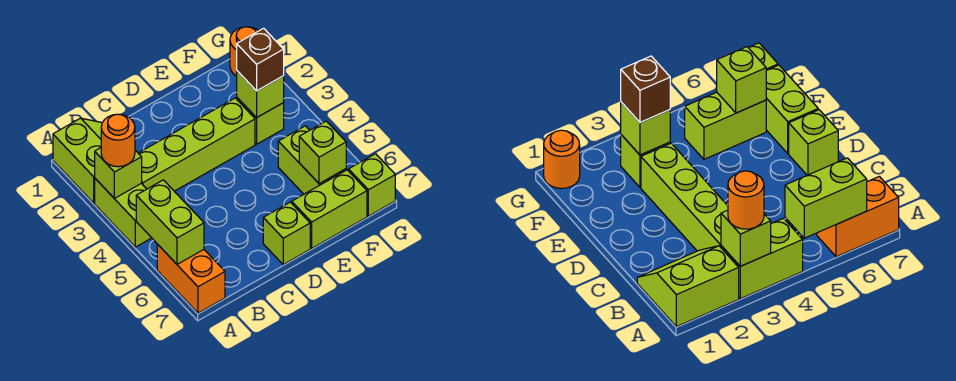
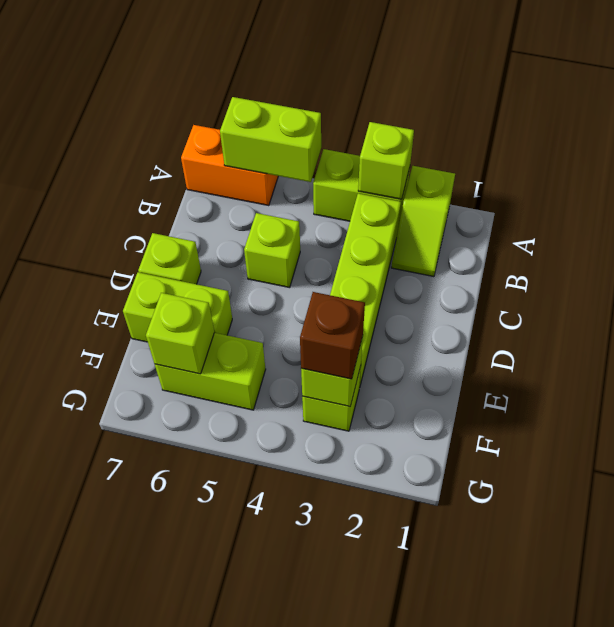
lime slope A1:B2 level 1 top A -> lime slope A2:B2 level 1 top A
orange round brick A3 level 3 -> none
lime brick E7:F7 level 1 -> lime brick E6:E7 level 1
orange round brick G1 level 1 -> none
lime brick G7 level 1 -> lime brick C5 level 1

